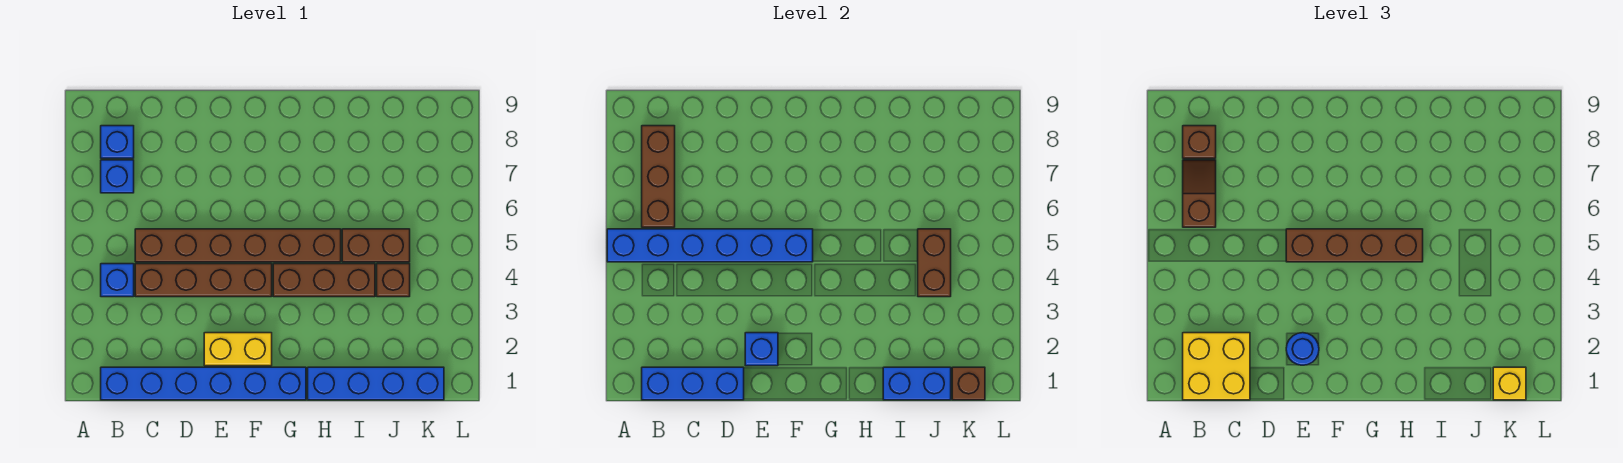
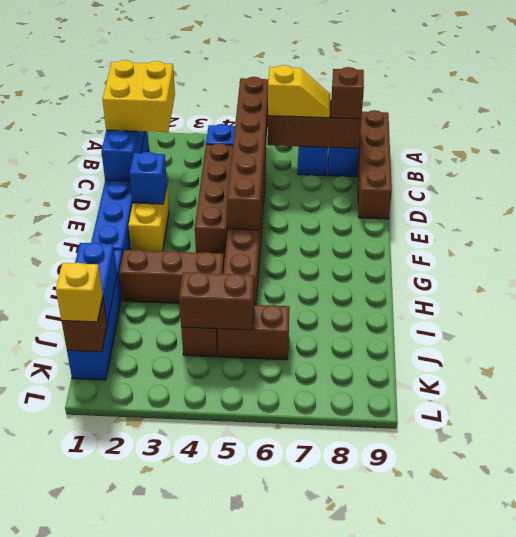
blue brick A5:F5 level 2 -> brown brick A5:F5 level 2
brown slope B6:B7 level 3 top 6 -> yellow slope B6:B7 level 3 top 6
blue round brick E2 level 3 -> none
brown brick E5:H5 level 3 -> brown brick A9:D9 level 1
brown brick G4:I4 level 1 -> brown brick H2:H4 level 1
brown brick I5:J5 level 1 -> brown brick J5:J6 level 1

